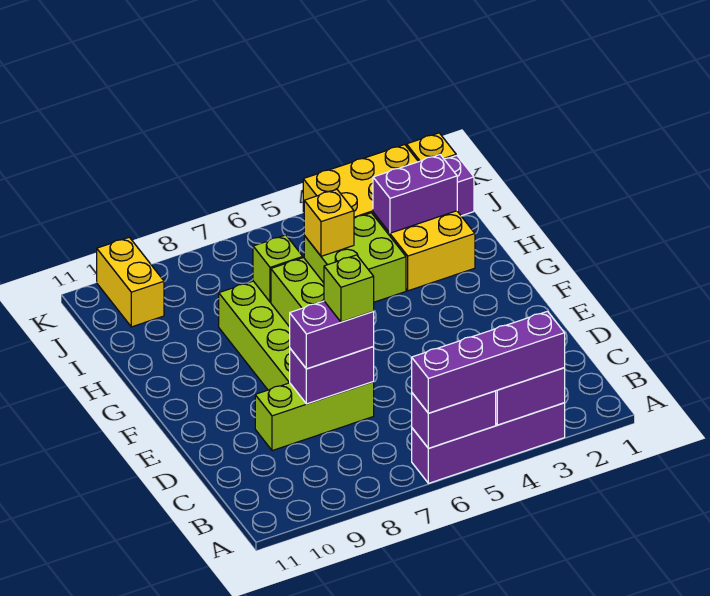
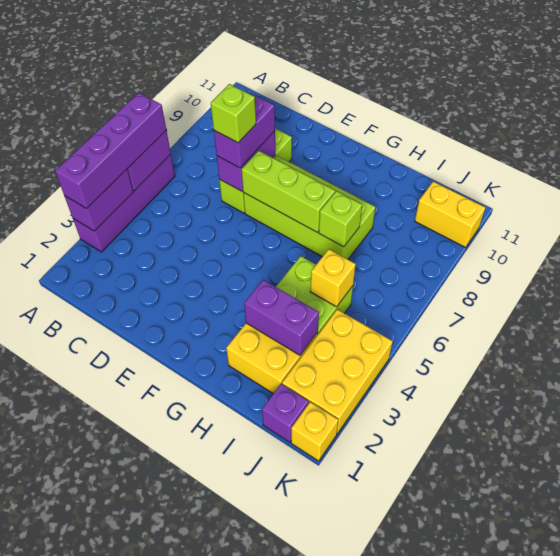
purple brick I2:I3 level 2 -> purple brick H3:I3 level 2

